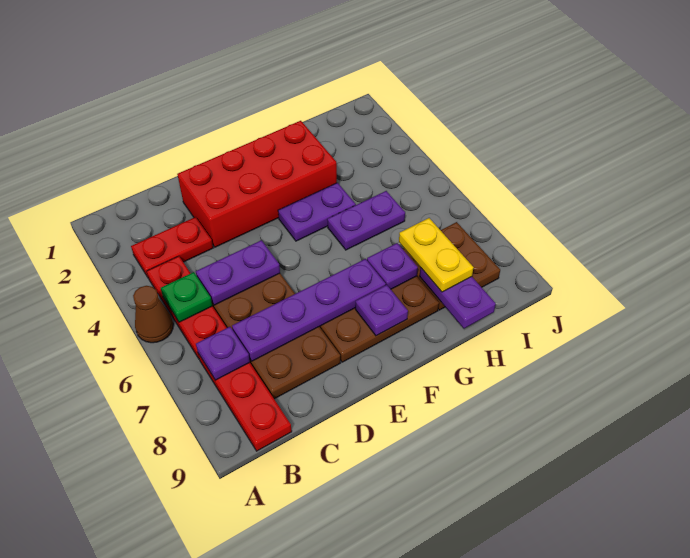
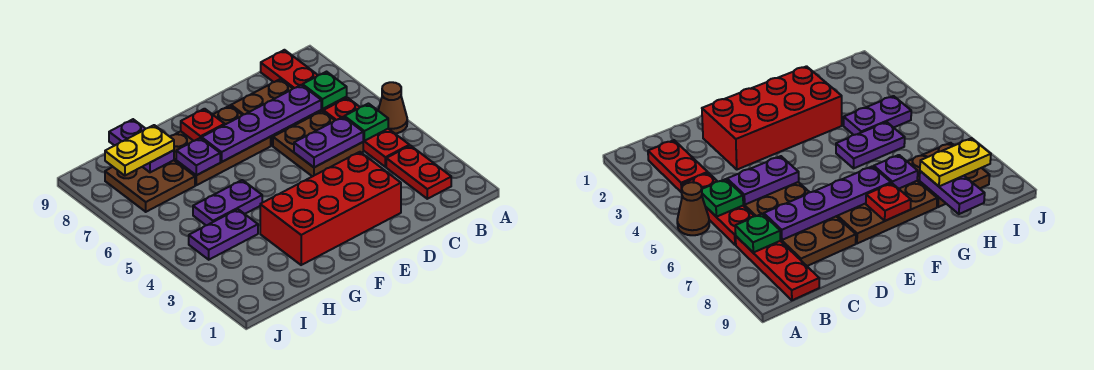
red plate B3:C3 level 1 -> red plate B2:B3 level 1
purple plate B7 level 2 -> green plate B7 level 2
purple plate F4:G4 level 1 -> purple plate H4:I4 level 1
purple plate F8 level 2 -> red plate F8 level 2
yellow plate H7:H8 level 3 -> yellow plate H8:I8 level 3

